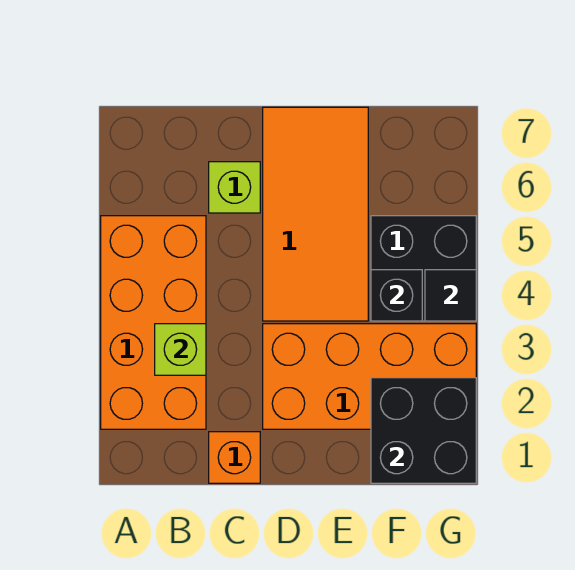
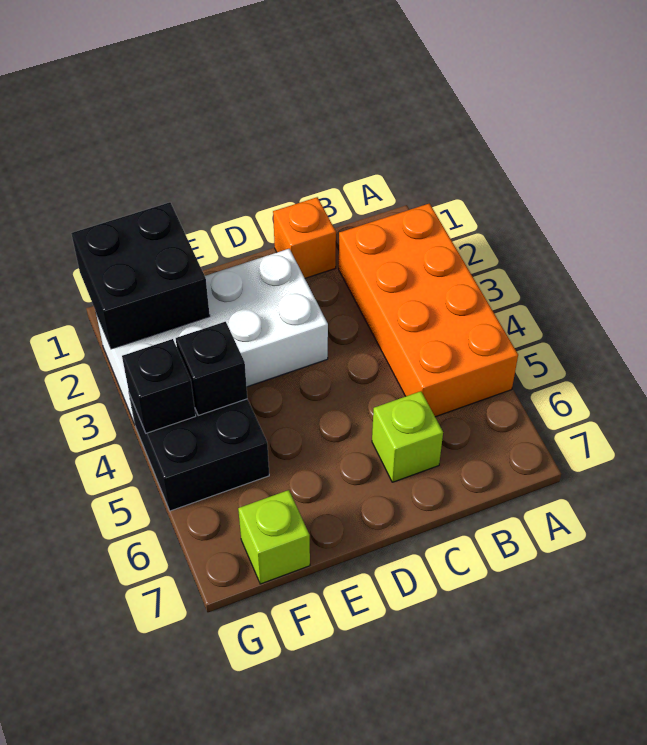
lime brick B3 level 2 -> lime brick F7 level 1
orange brick D2:G3 level 1 -> white brick D2:G3 level 1
orange tile D4:E7 level 1 -> none
black tile G4 level 2 -> black brick G4 level 2

